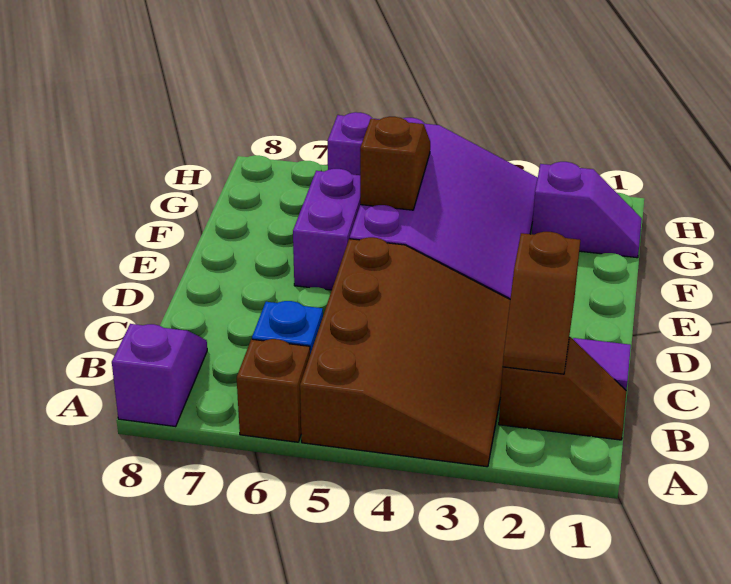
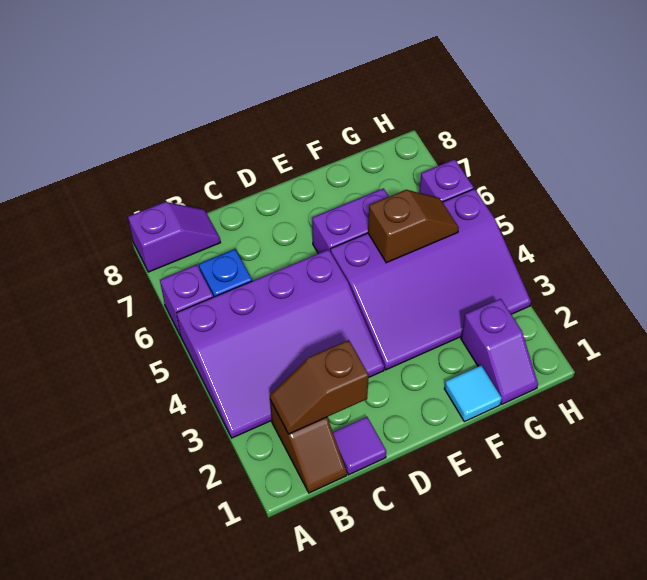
brown slope A3:D5 level 1 top 5 -> purple slope A3:D5 level 1 top 5
brown brick A6 level 1 -> purple brick A6 level 1
none -> cyan tile F1 level 1

